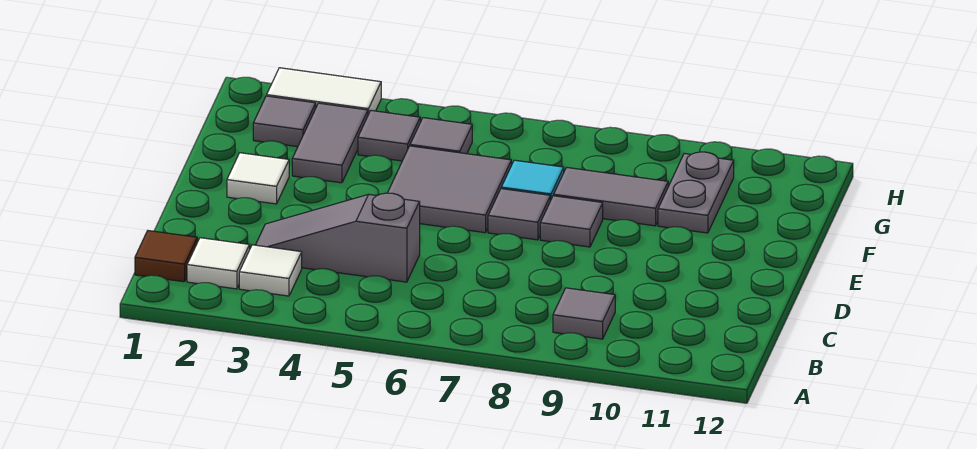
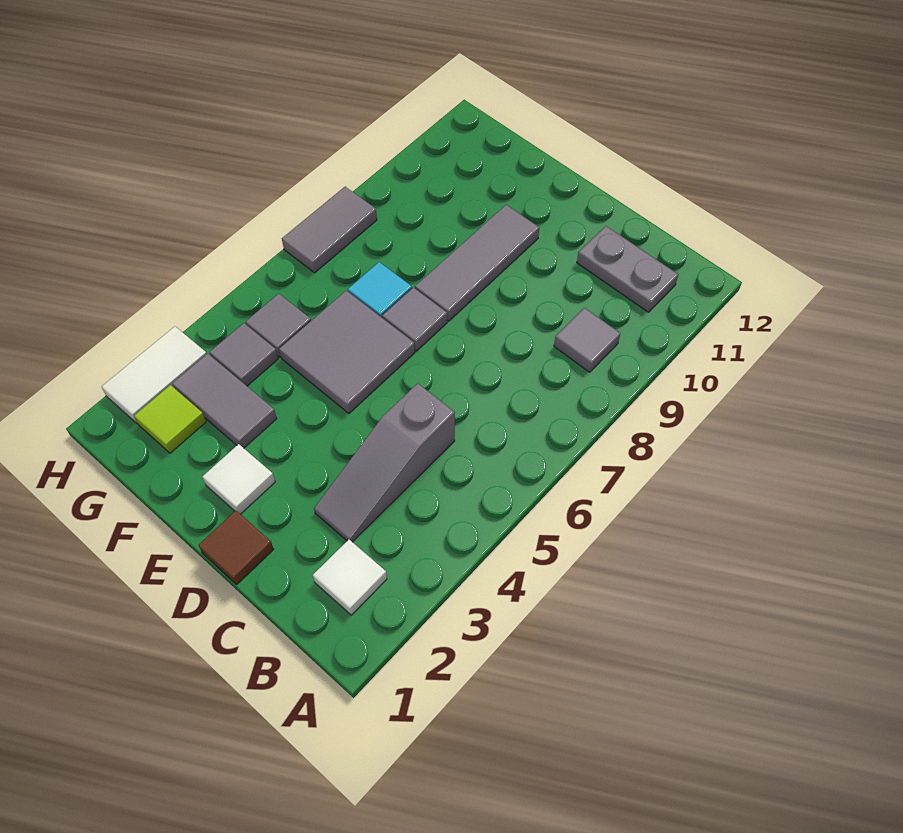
brown tile B1 level 1 -> brown tile D1 level 1
white tile B3 level 1 -> none
grey tile E8 level 1 -> grey tile E8:E10 level 1
grey tile F8:F9 level 1 -> grey tile H7:H8 level 1
grey plate F10:G10 level 1 -> grey plate B11:C11 level 1
grey tile G2 level 1 -> lime tile G2 level 1

